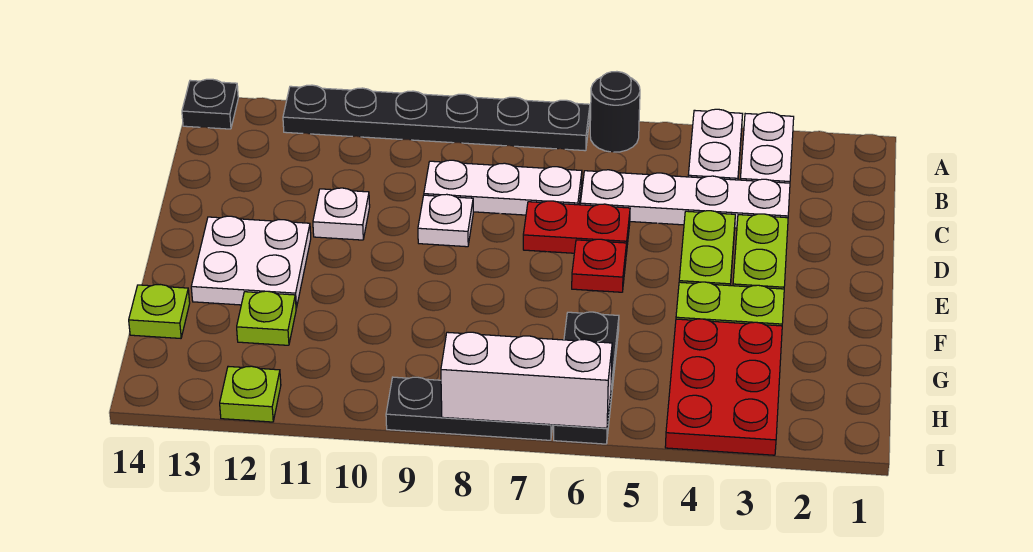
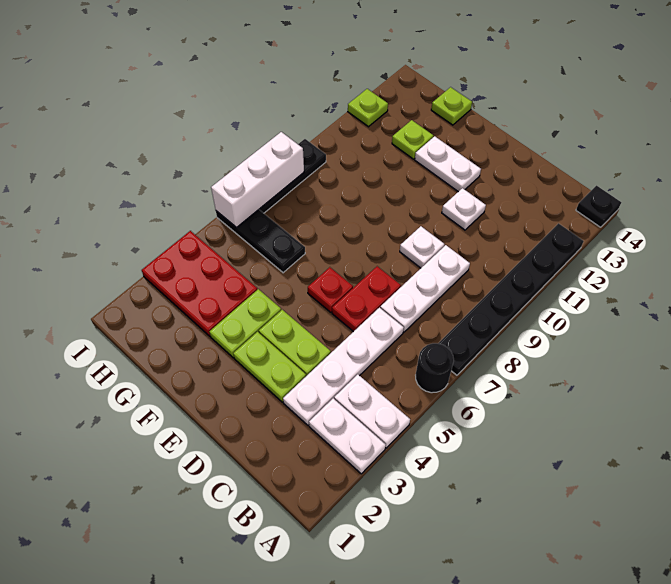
white plate E12:F13 level 1 -> white plate E12:F12 level 1

